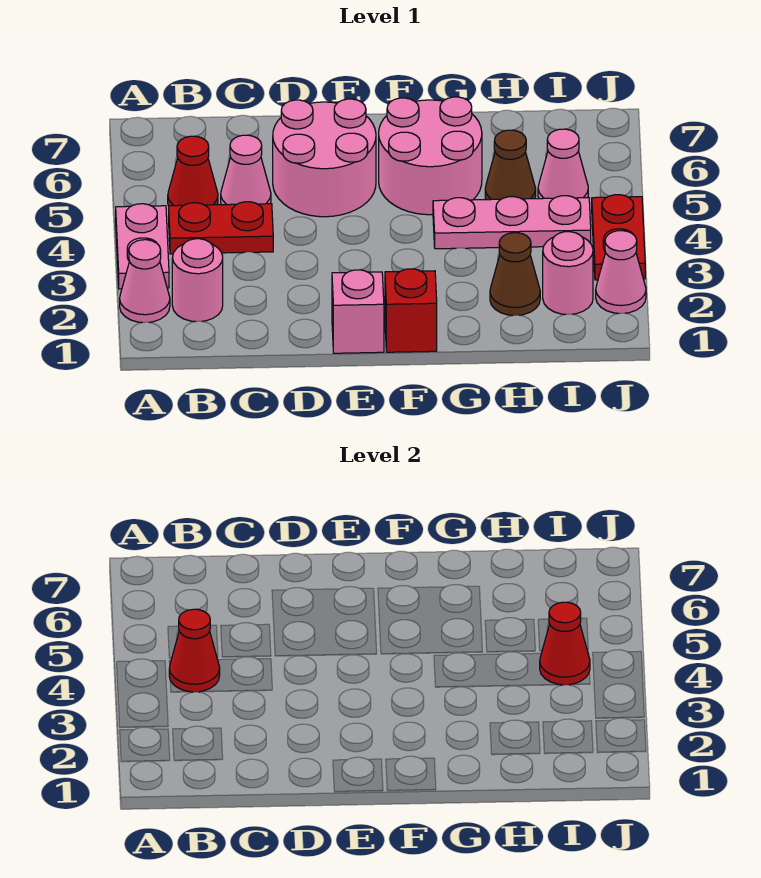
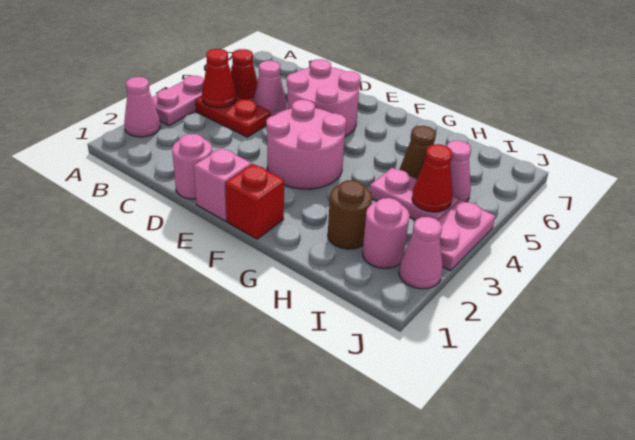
pink round brick B2 level 1 -> pink round brick D1 level 1
pink round brick F5:G6 level 1 -> pink round brick E3:F4 level 1
pink plate G4:I4 level 1 -> pink plate H4:I4 level 1
brown cone H2 level 1 -> brown round brick H2 level 1
red plate J3:J4 level 1 -> pink plate J3:J4 level 1

